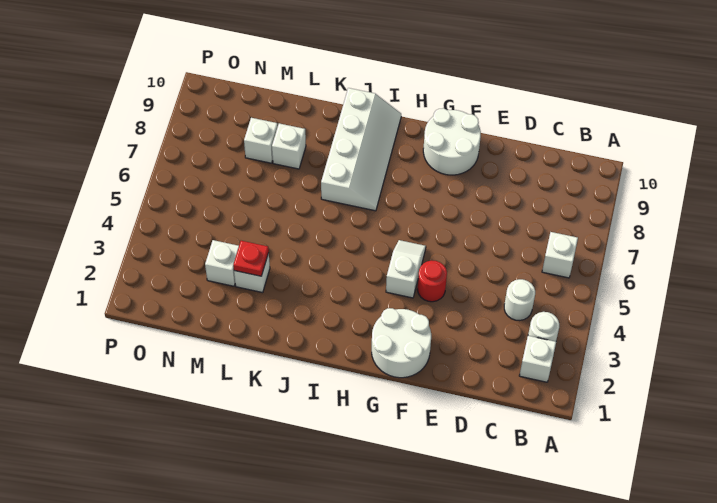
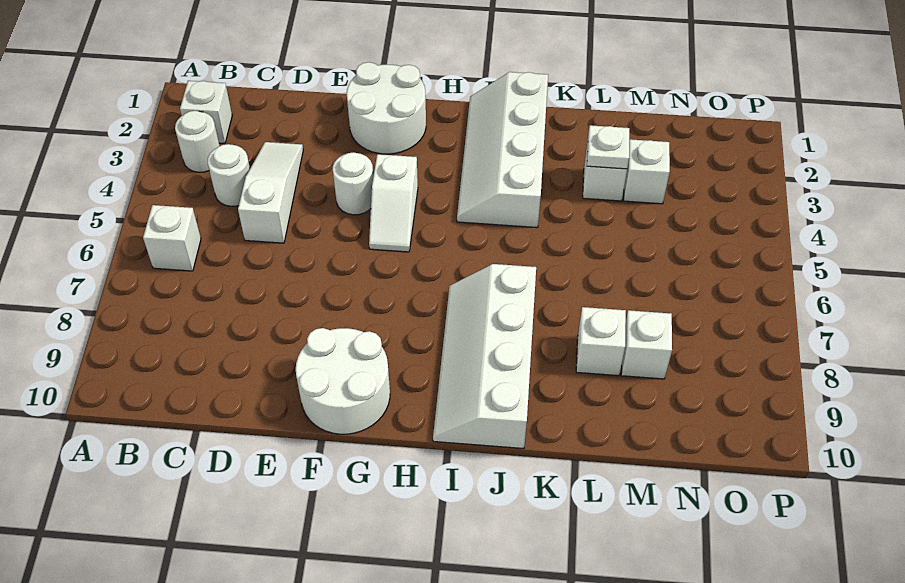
none -> white slope D3:D5 level 1 top 5
red round brick F4 level 1 -> white round brick F4 level 1
none -> white slope I1:J4 level 1 top J
red plate L3 level 2 -> white plate L3 level 2

